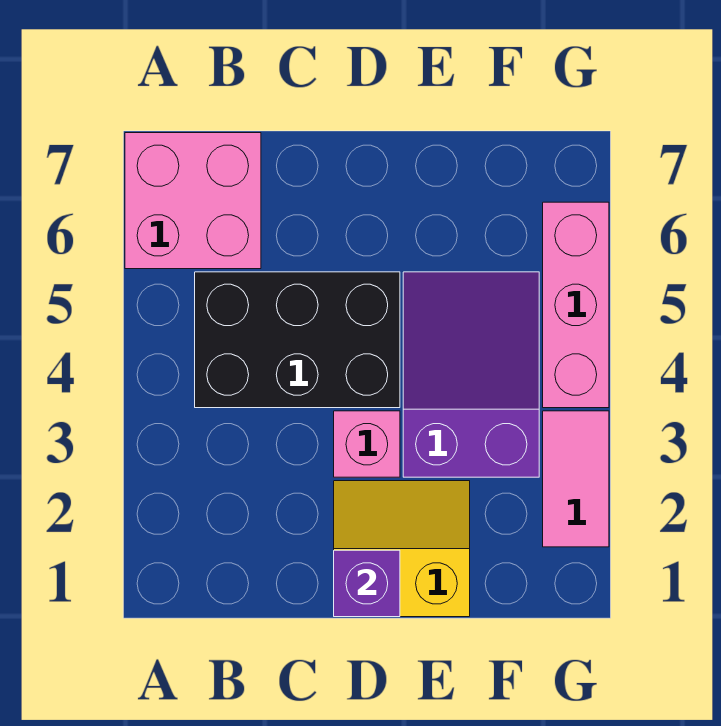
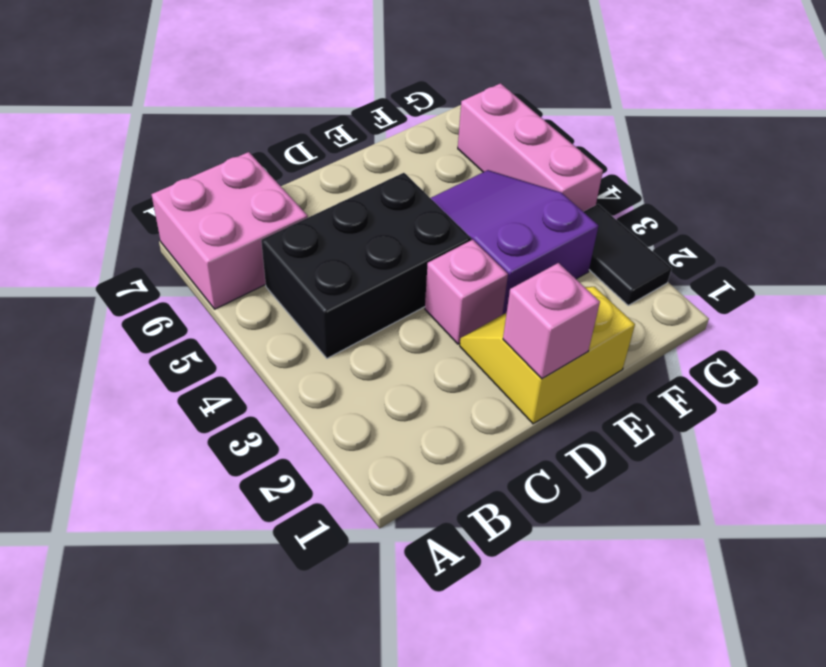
purple brick D1 level 2 -> pink brick D1 level 2
pink tile G2:G3 level 1 -> black tile G2:G3 level 1

